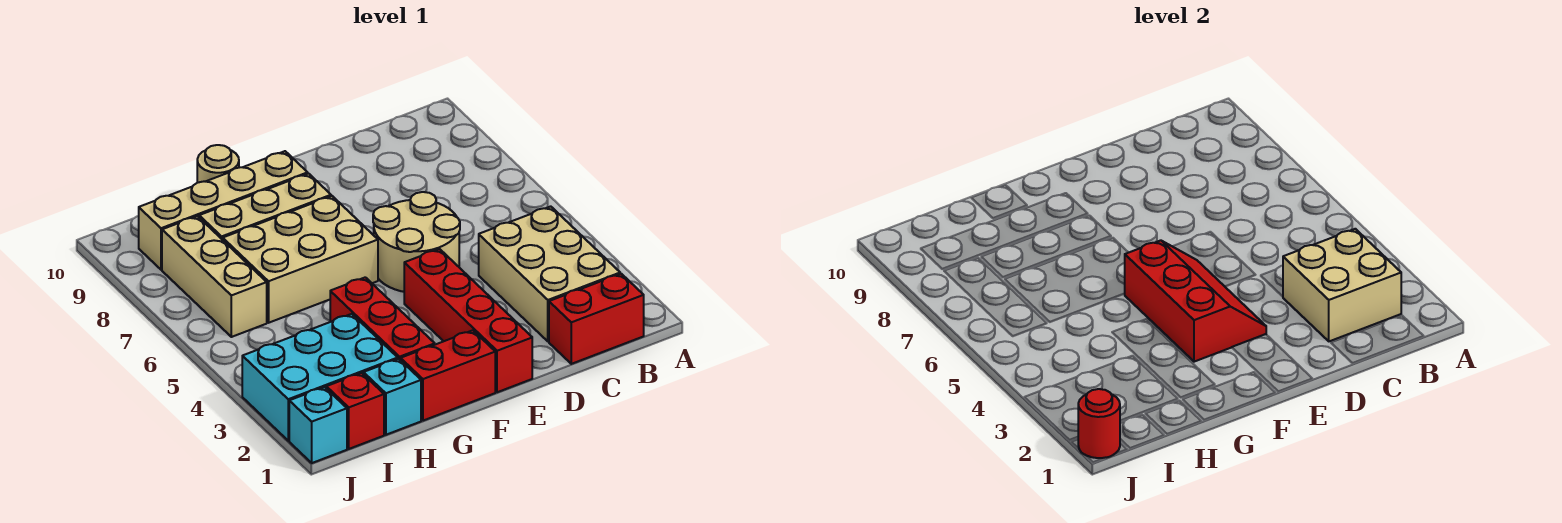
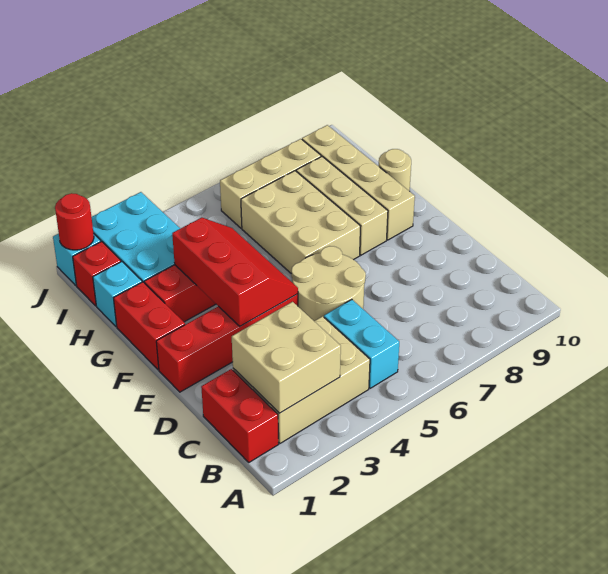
none -> cyan brick B5:C5 level 1
red slope E3:F5 level 2 top F -> red slope E3:G4 level 2 top 3

